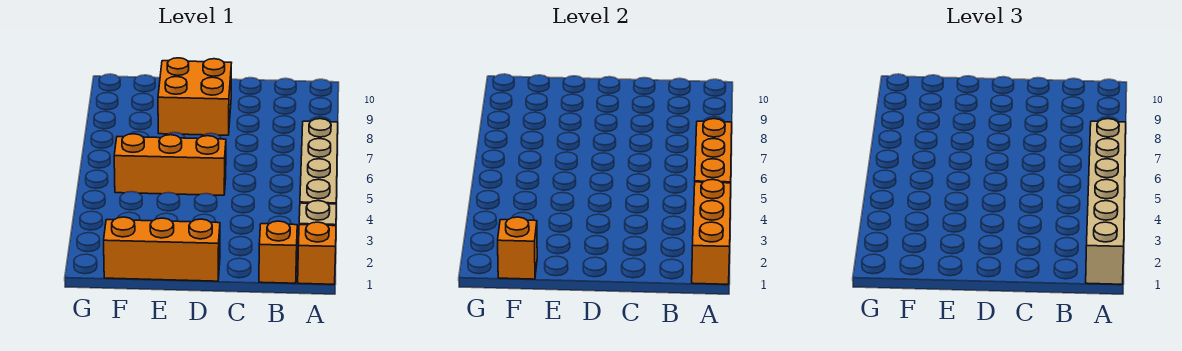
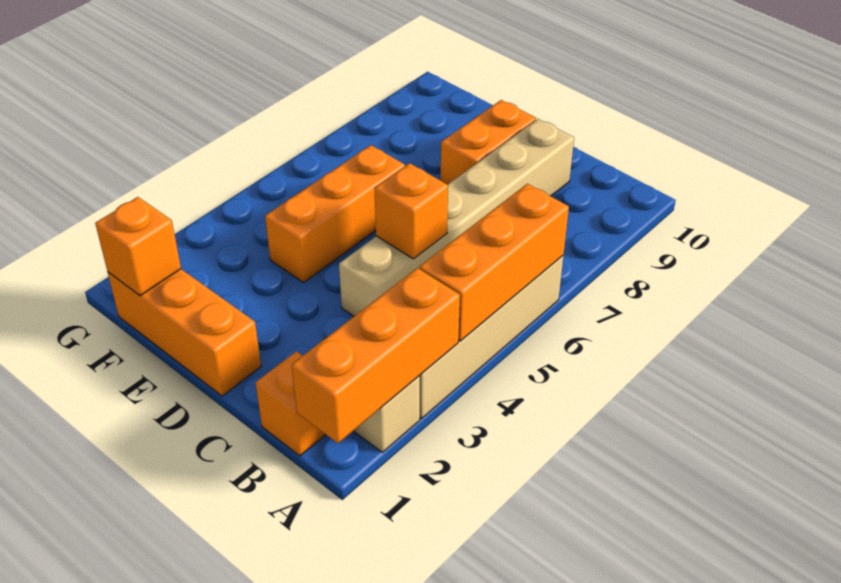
orange brick A1 level 1 -> orange brick C5 level 2
tan brick A1:A6 level 3 -> tan brick C4:C9 level 1
orange brick D5:F5 level 1 -> orange brick E4:E6 level 1
orange brick D8:E9 level 1 -> orange brick D8:D9 level 1

